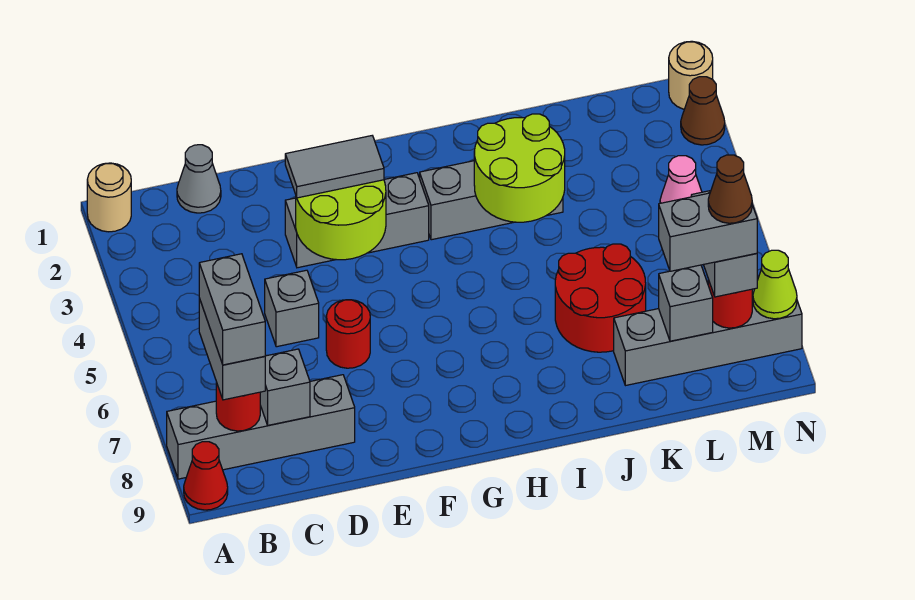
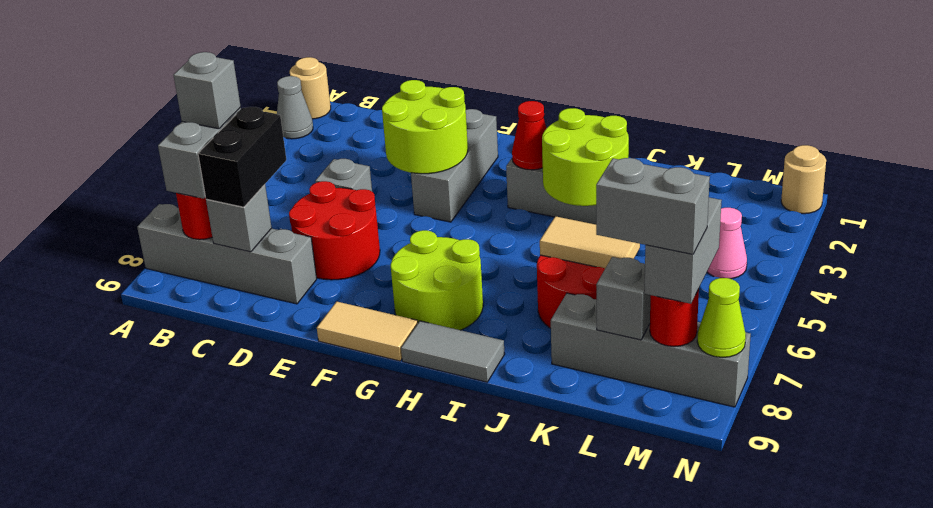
red cone A9 level 1 -> red cone H3 level 2
grey brick B7:B8 level 4 -> grey brick B7 level 4
grey cone C1 level 1 -> grey cone A2 level 1
none -> black brick C7:C8 level 3
grey brick E3:G3 level 1 -> grey brick F2:F4 level 1
grey tile E3:F3 level 3 -> grey tile H9:I9 level 1
red round brick E6 level 1 -> red round brick D6:E7 level 1
none -> tan tile F9:G9 level 1
none -> lime round brick G7:H8 level 1
none -> tan tile J6:K6 level 2
brown cone M8 level 5 -> none
brown cone N2 level 1 -> none

